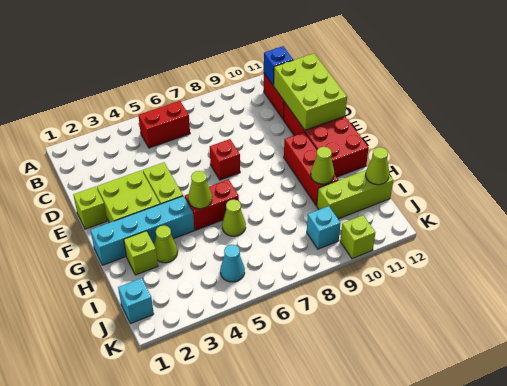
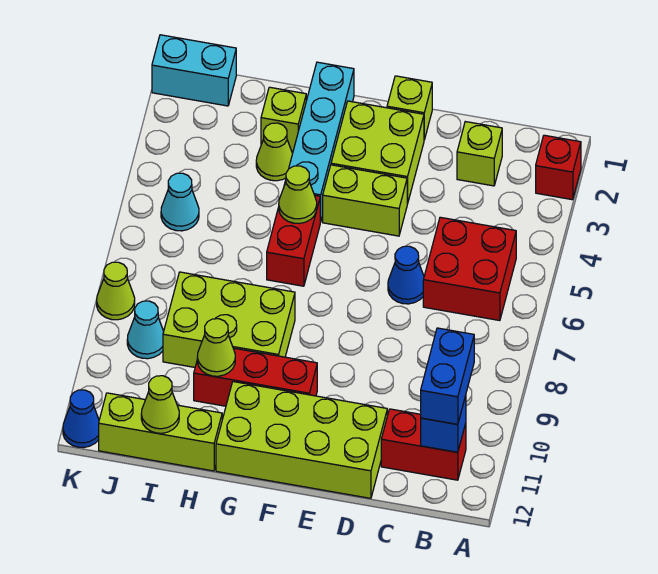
red brick B5:B6 level 1 -> red brick B5:C6 level 1
none -> blue brick B10:B11 level 3
lime brick C11:E12 level 2 -> lime brick G8:I9 level 1
none -> blue cone D6 level 1
red brick D11:G12 level 1 -> lime brick D11:G12 level 1
red brick E7 level 1 -> red brick A2 level 1
lime cone H6 level 1 -> lime cone K8 level 1
lime brick I10:I12 level 1 -> lime brick H12:J12 level 1
cyan brick J1 level 1 -> cyan brick J1:K1 level 1
cyan brick J9 level 1 -> cyan cone J9 level 1
lime brick K10 level 1 -> lime brick C2 level 1
none -> blue cone K12 level 1

